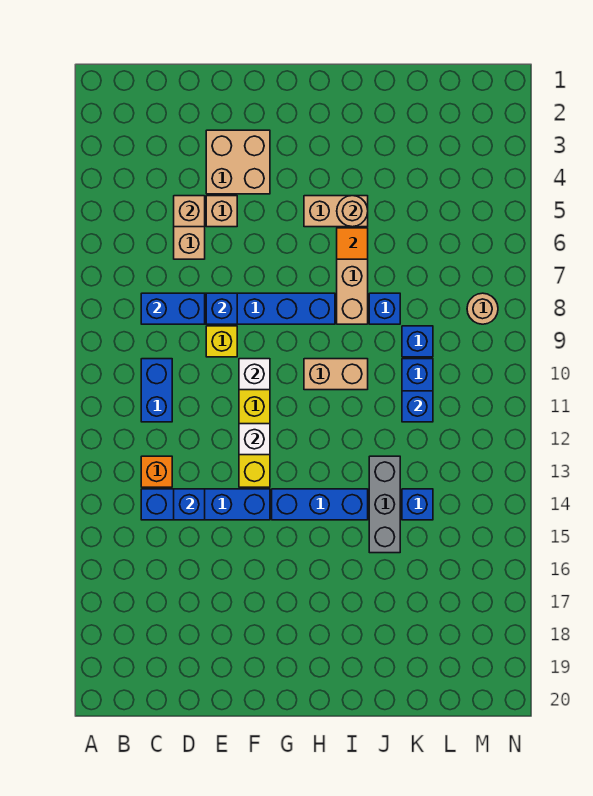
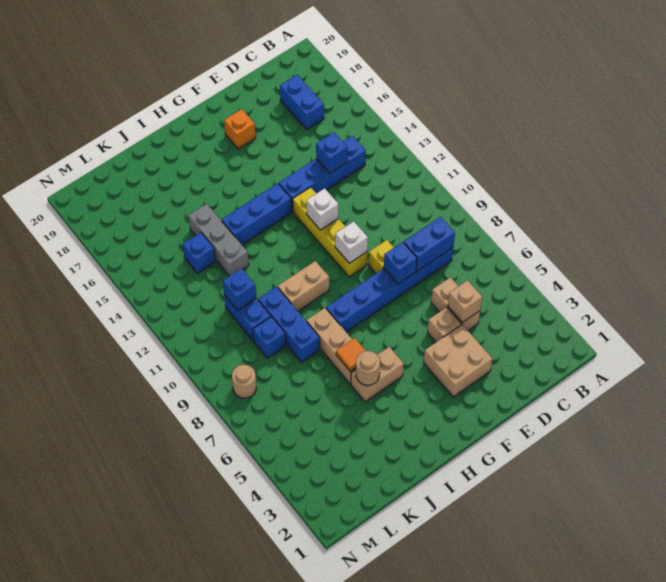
blue brick C10:C11 level 1 -> blue brick C17:C18 level 1
orange brick C13 level 1 -> orange brick F18 level 1
blue brick J8 level 1 -> blue brick J8:J10 level 1

